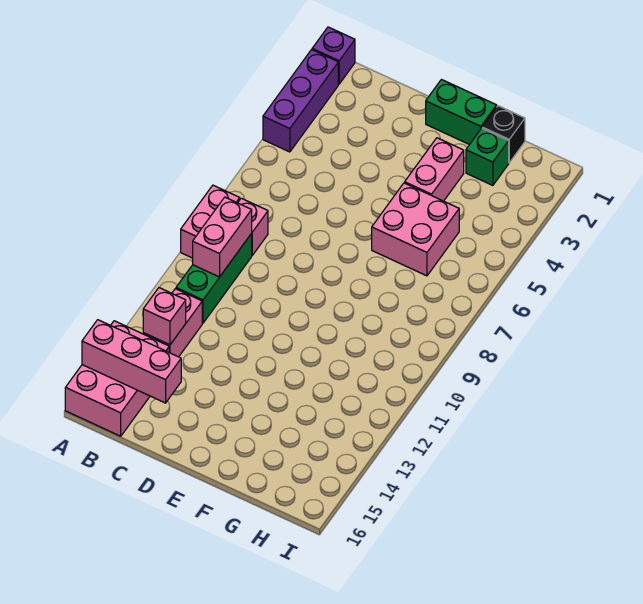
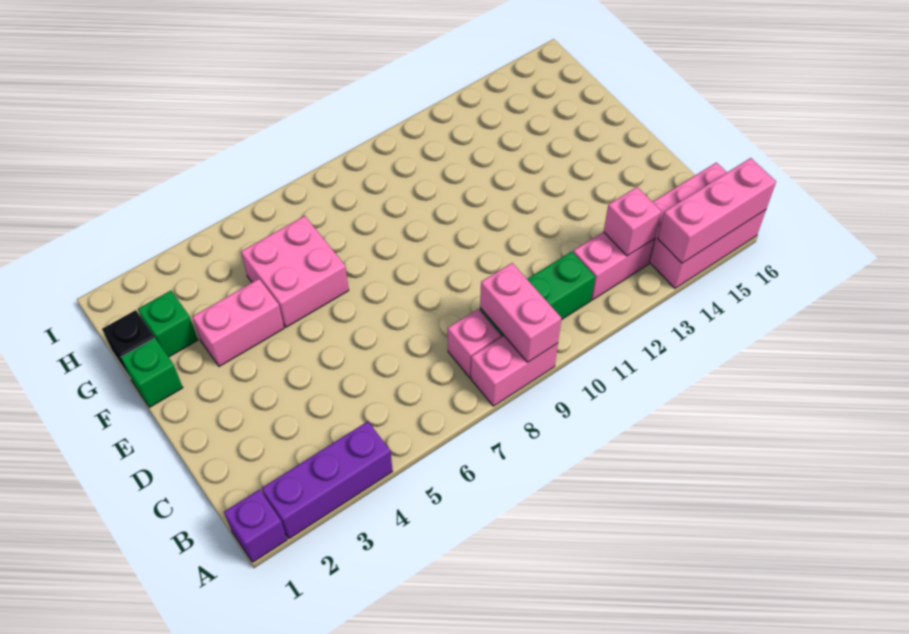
pink brick A15:C15 level 2 -> pink brick A14:A16 level 2
pink brick B9:B10 level 2 -> pink brick A9:B9 level 2
green brick E1:F1 level 1 -> green brick F1 level 1

